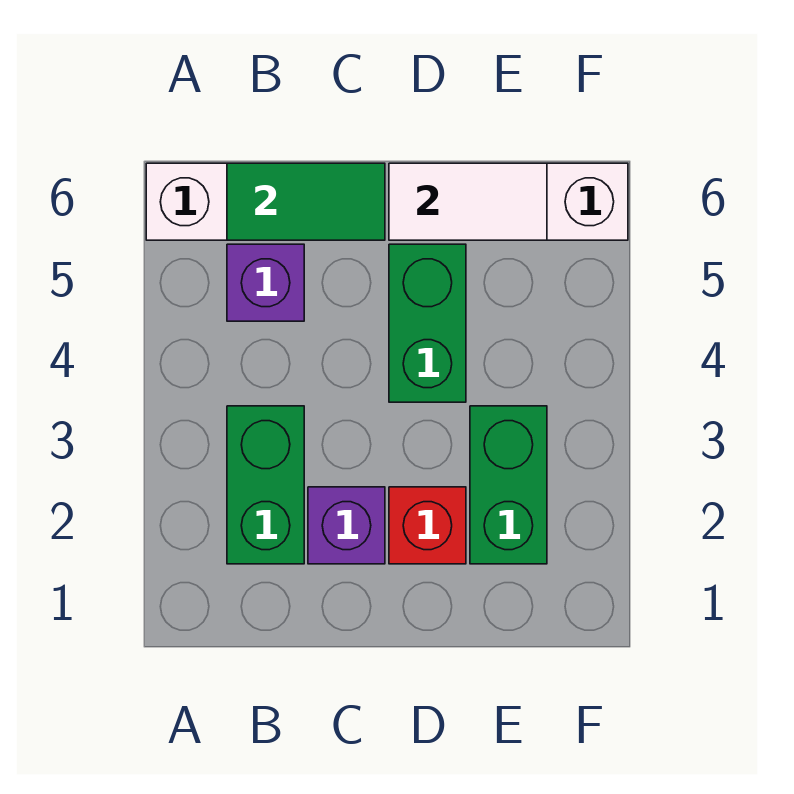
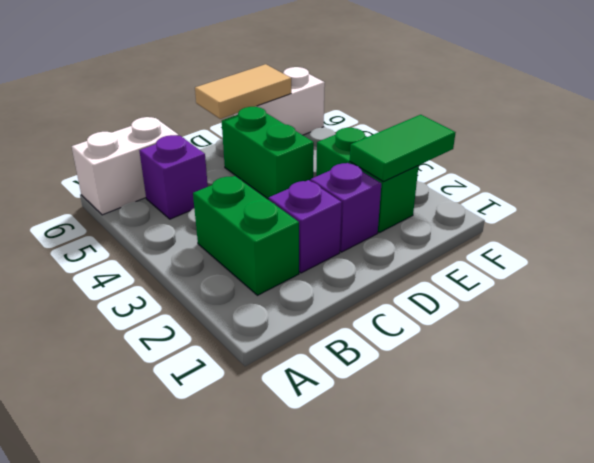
green tile B6:C6 level 2 -> green tile E2:F2 level 2
red brick D2 level 1 -> purple brick D2 level 1
white tile D6:E6 level 2 -> tan tile D6:E6 level 2

